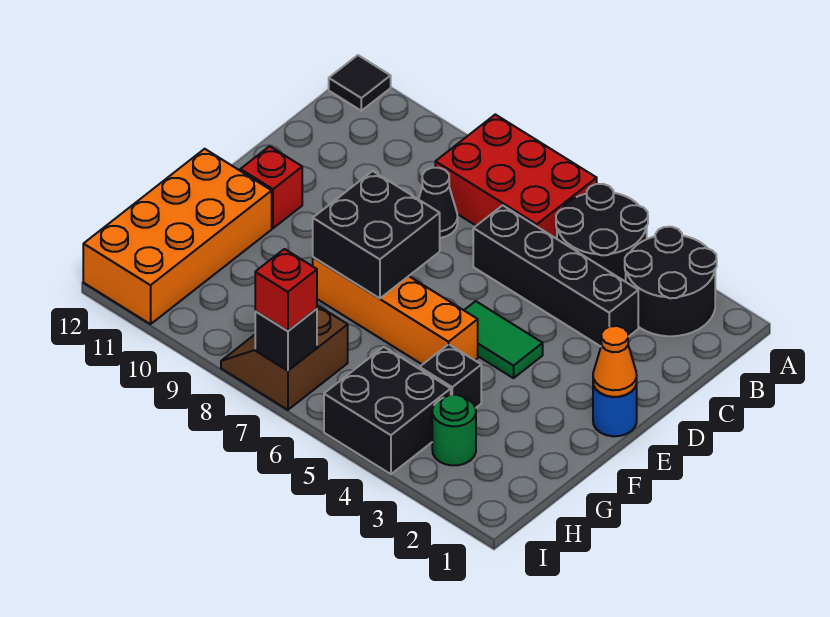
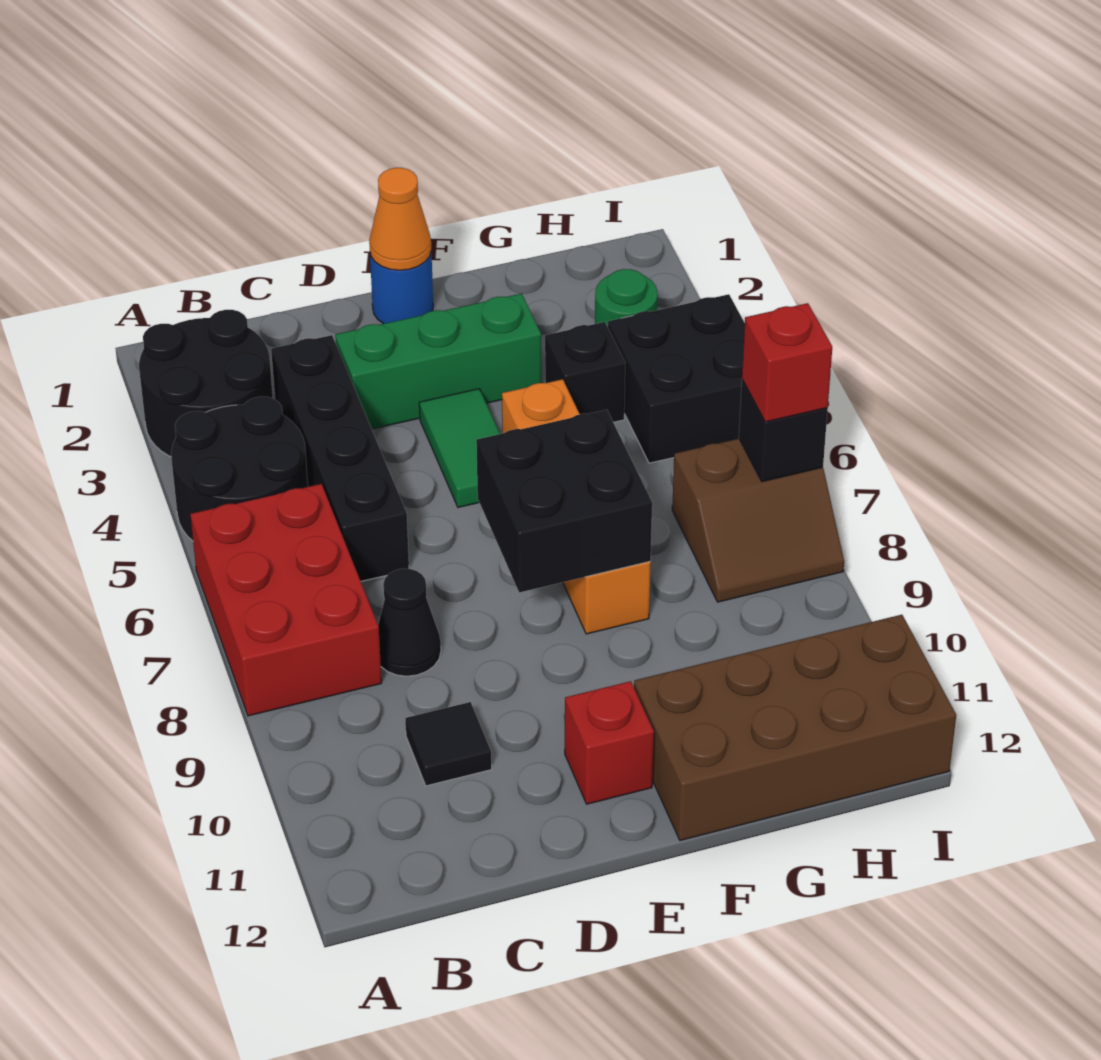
black tile A12 level 1 -> black tile C10 level 1
none -> green brick D3:F3 level 1
orange brick F11:I12 level 1 -> brown brick F11:I12 level 1

